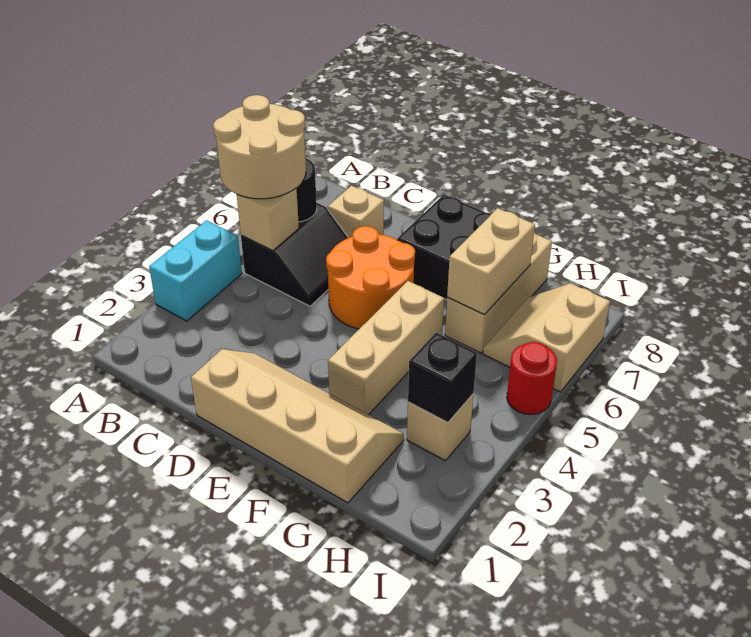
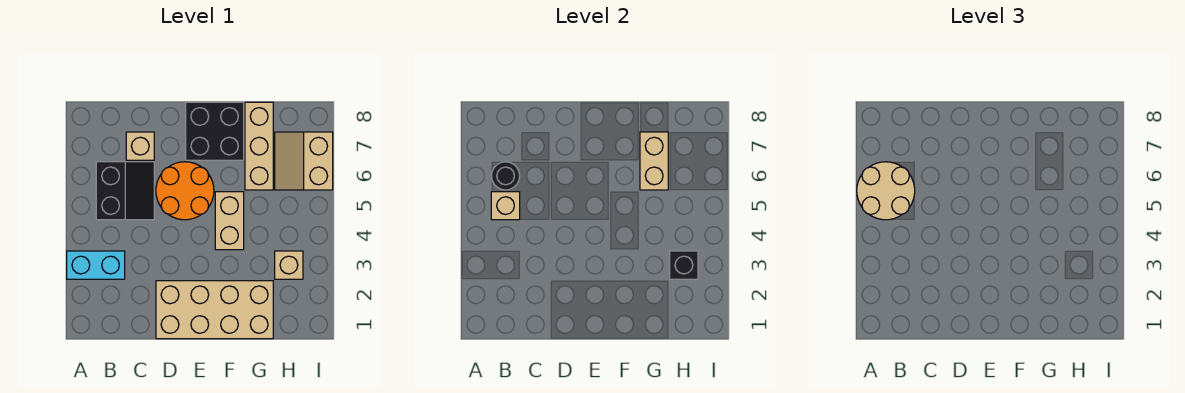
cyan brick A3:A4 level 1 -> cyan brick A3:B3 level 1
tan slope D1:G2 level 1 top 1 -> tan brick D1:G2 level 1
tan brick F3:F5 level 1 -> tan brick F4:F5 level 1
red round brick I5 level 1 -> none

